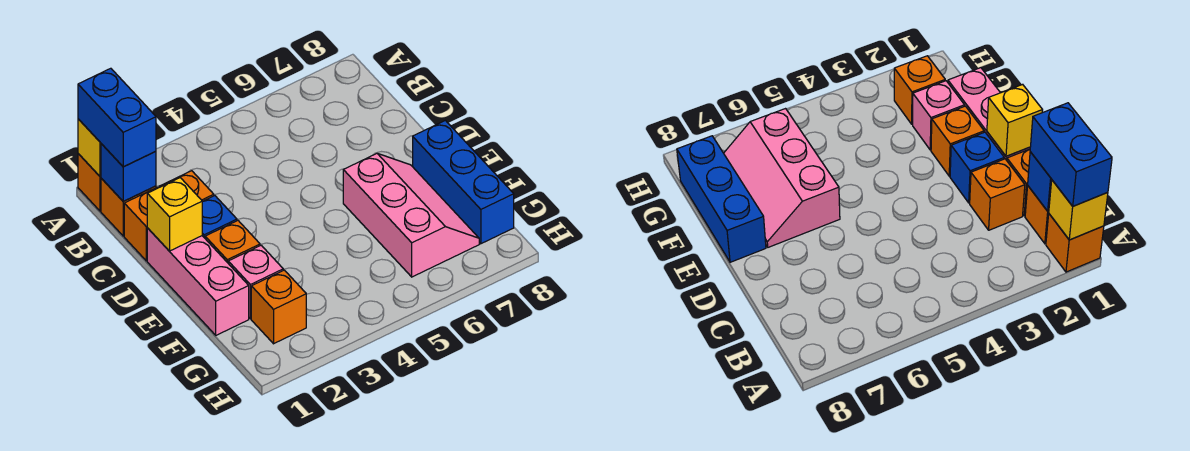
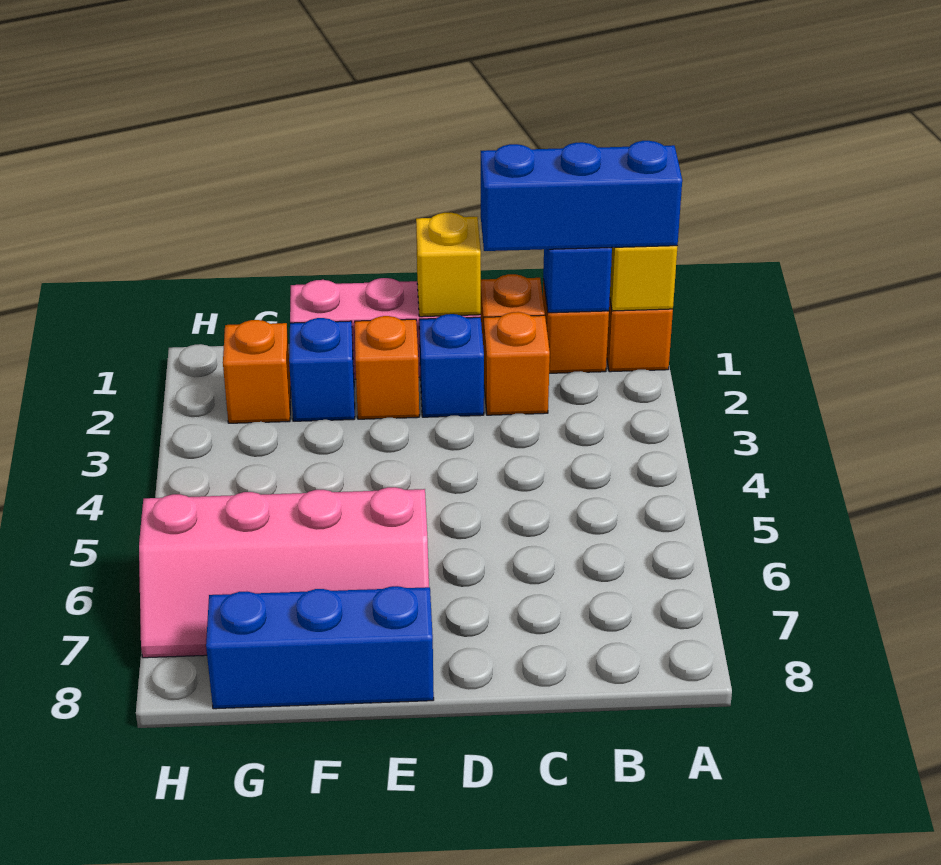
blue brick A1:B1 level 3 -> blue brick A1:C1 level 3
pink slope E6:G7 level 1 top 6 -> pink slope E6:H7 level 1 top 6
pink brick F2 level 1 -> blue brick F2 level 1

